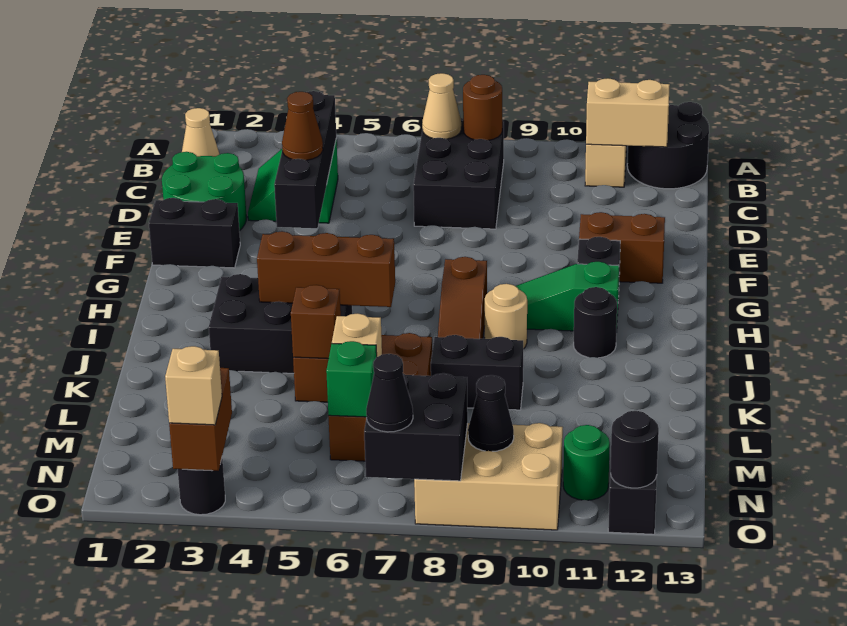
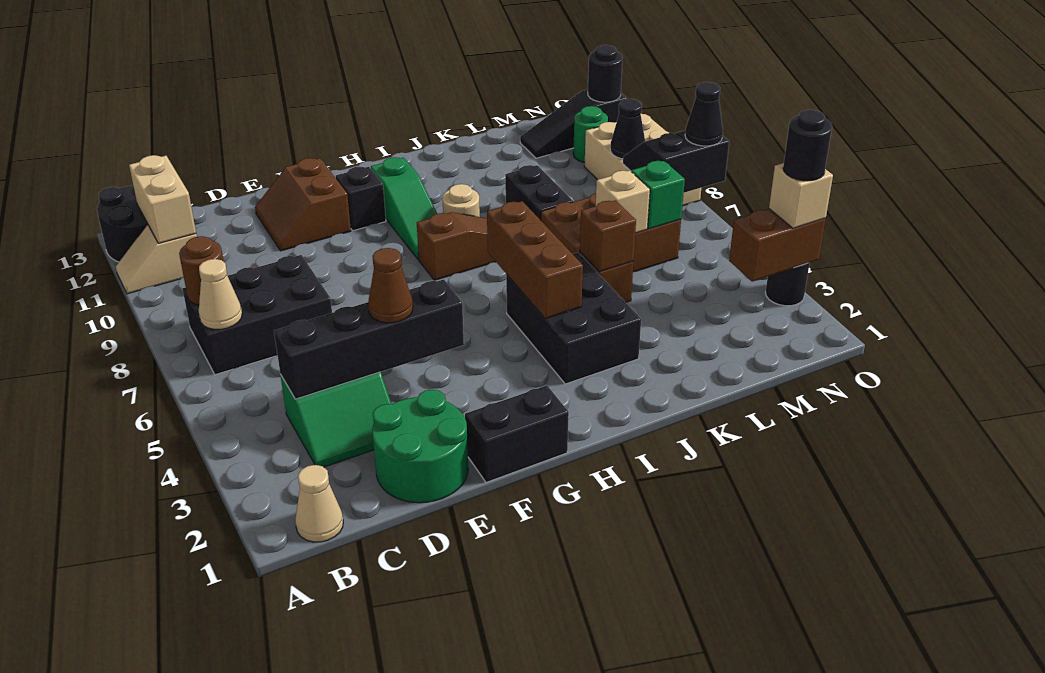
black brick F1:F2 level 1 -> black brick F1:G1 level 1
black round brick I11 level 1 -> black round brick O3 level 4
black brick N7:O8 level 2 -> black slope N7:O8 level 2 top 7

